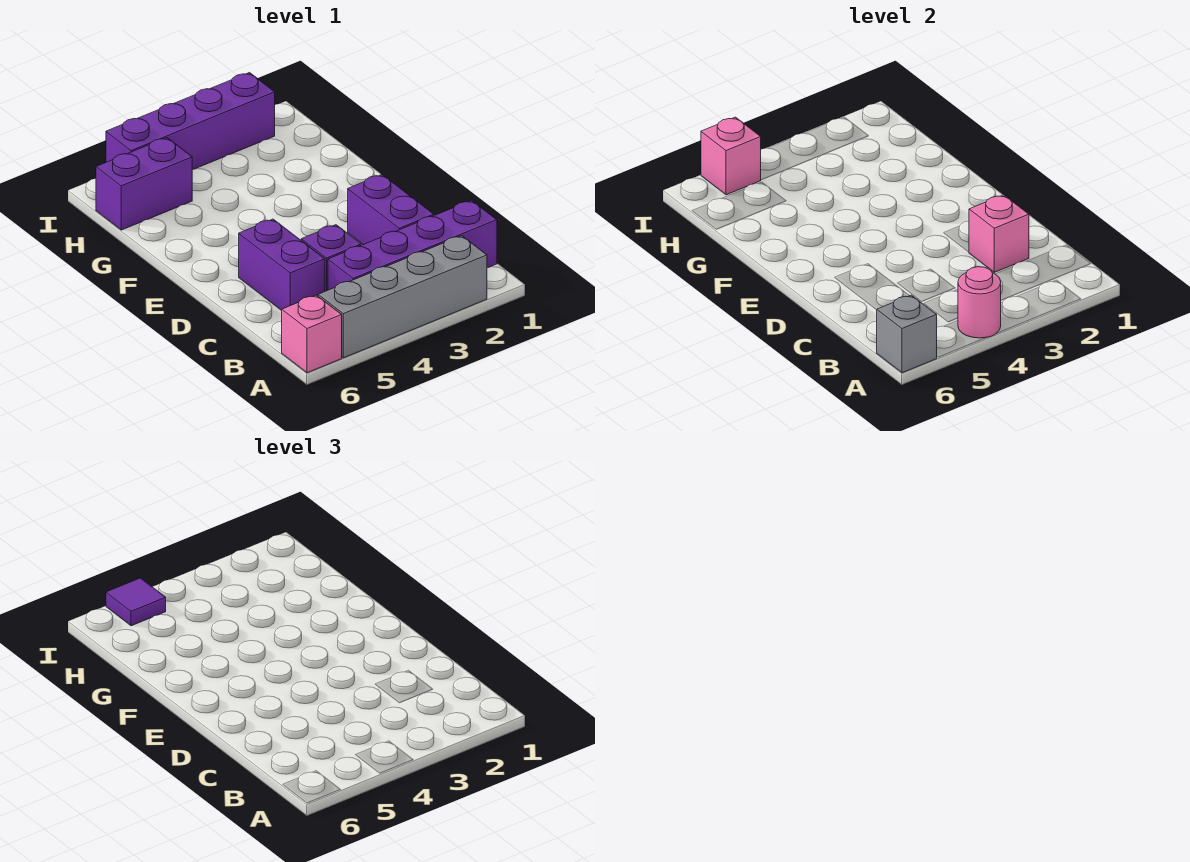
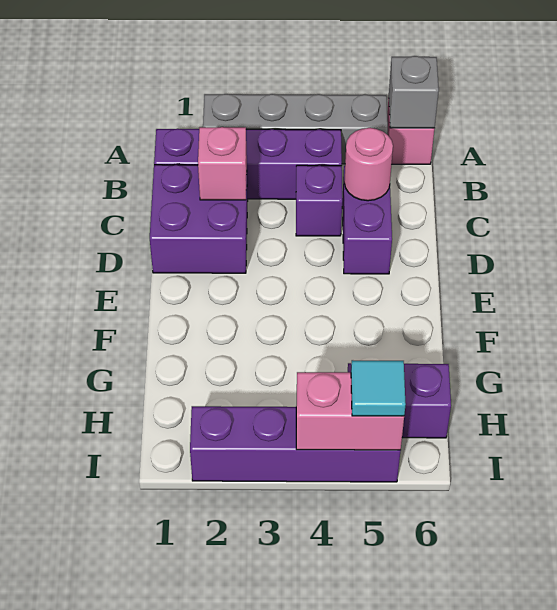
pink round brick A4 level 2 -> pink round brick C5 level 2
purple brick C2:D2 level 1 -> purple brick C1:D2 level 1
pink brick I5 level 2 -> pink brick I4:I5 level 2
purple tile I5 level 3 -> cyan tile I5 level 3

